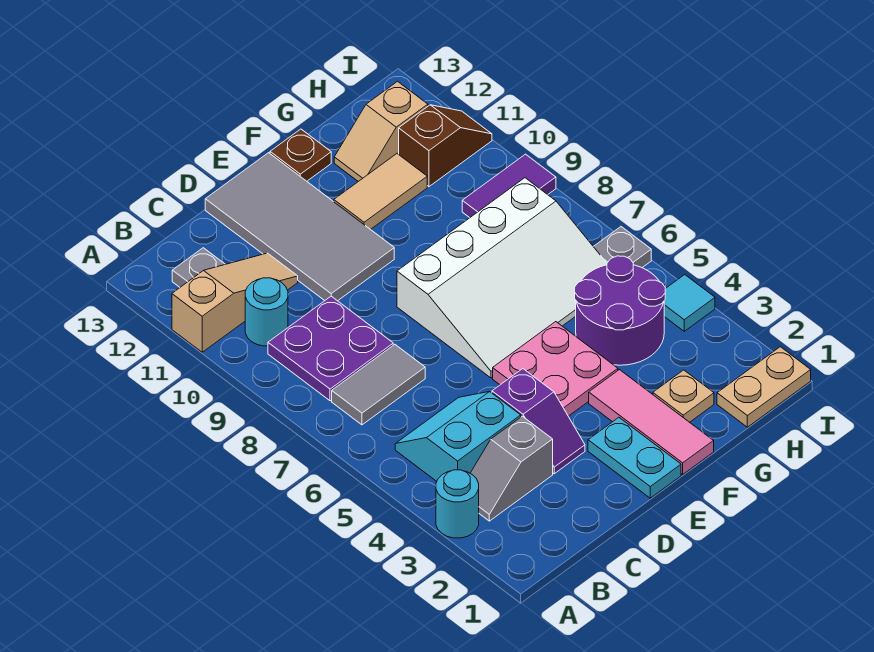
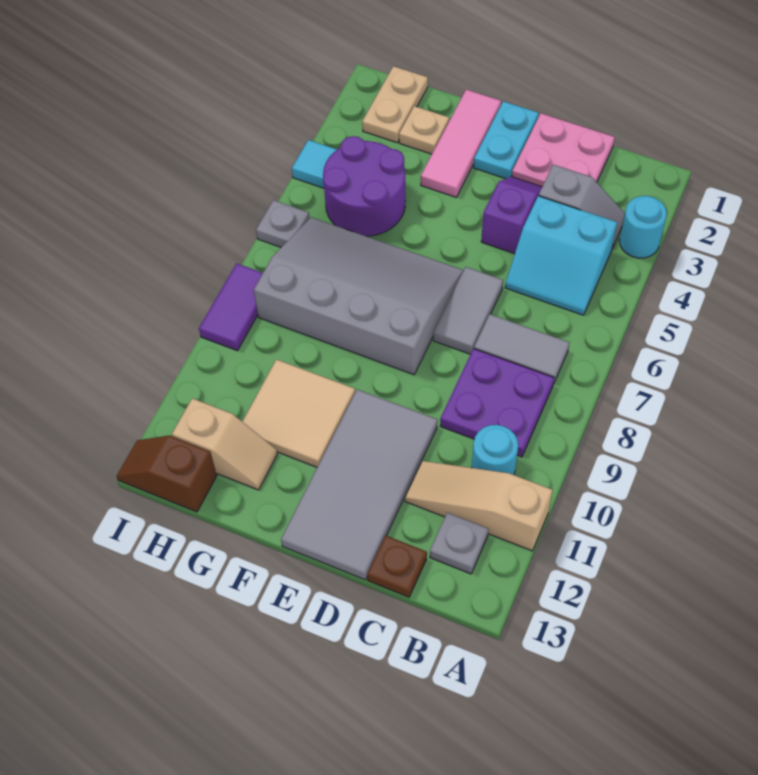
none -> grey tile D6:D7 level 1
pink plate E4:F5 level 1 -> pink plate C1:D2 level 1
white slope E6:H8 level 1 top 8 -> grey slope E6:H8 level 1 top 8
tan tile F11:G11 level 1 -> tan tile F10:G11 level 1
brown plate F13 level 1 -> brown plate C13 level 1
tan plate H1:I1 level 1 -> tan plate H1:H2 level 1
purple tile H9:I9 level 1 -> purple tile I8:I9 level 1
brown slope H11:I11 level 1 top H -> brown slope H13:I13 level 1 top H

